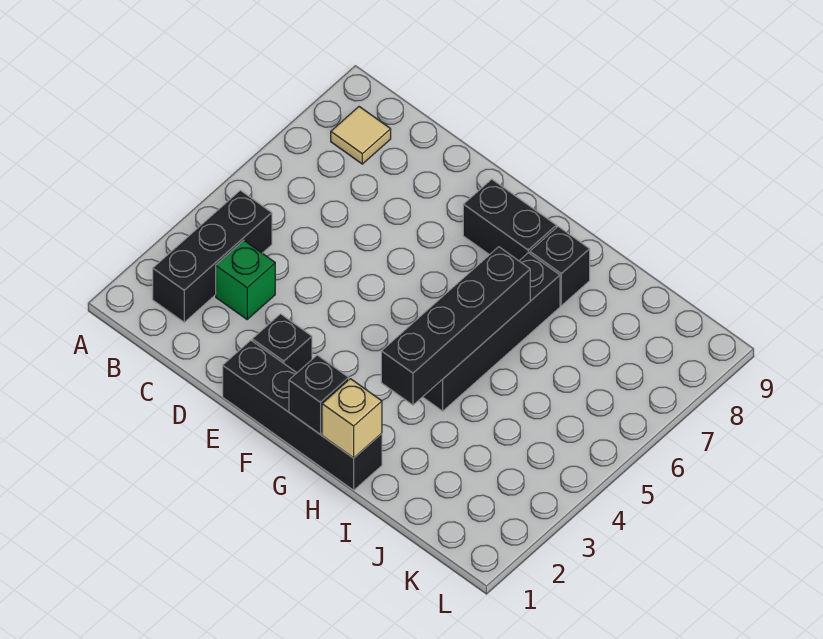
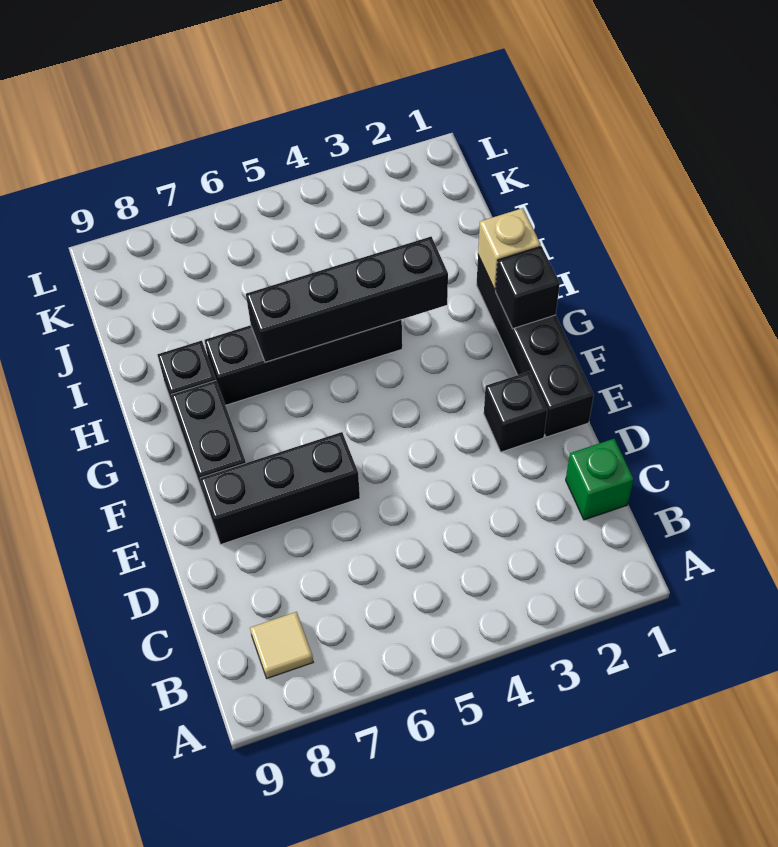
black brick B2:B4 level 1 -> black brick E6:E8 level 1
green brick C3 level 1 -> green brick C1 level 1

